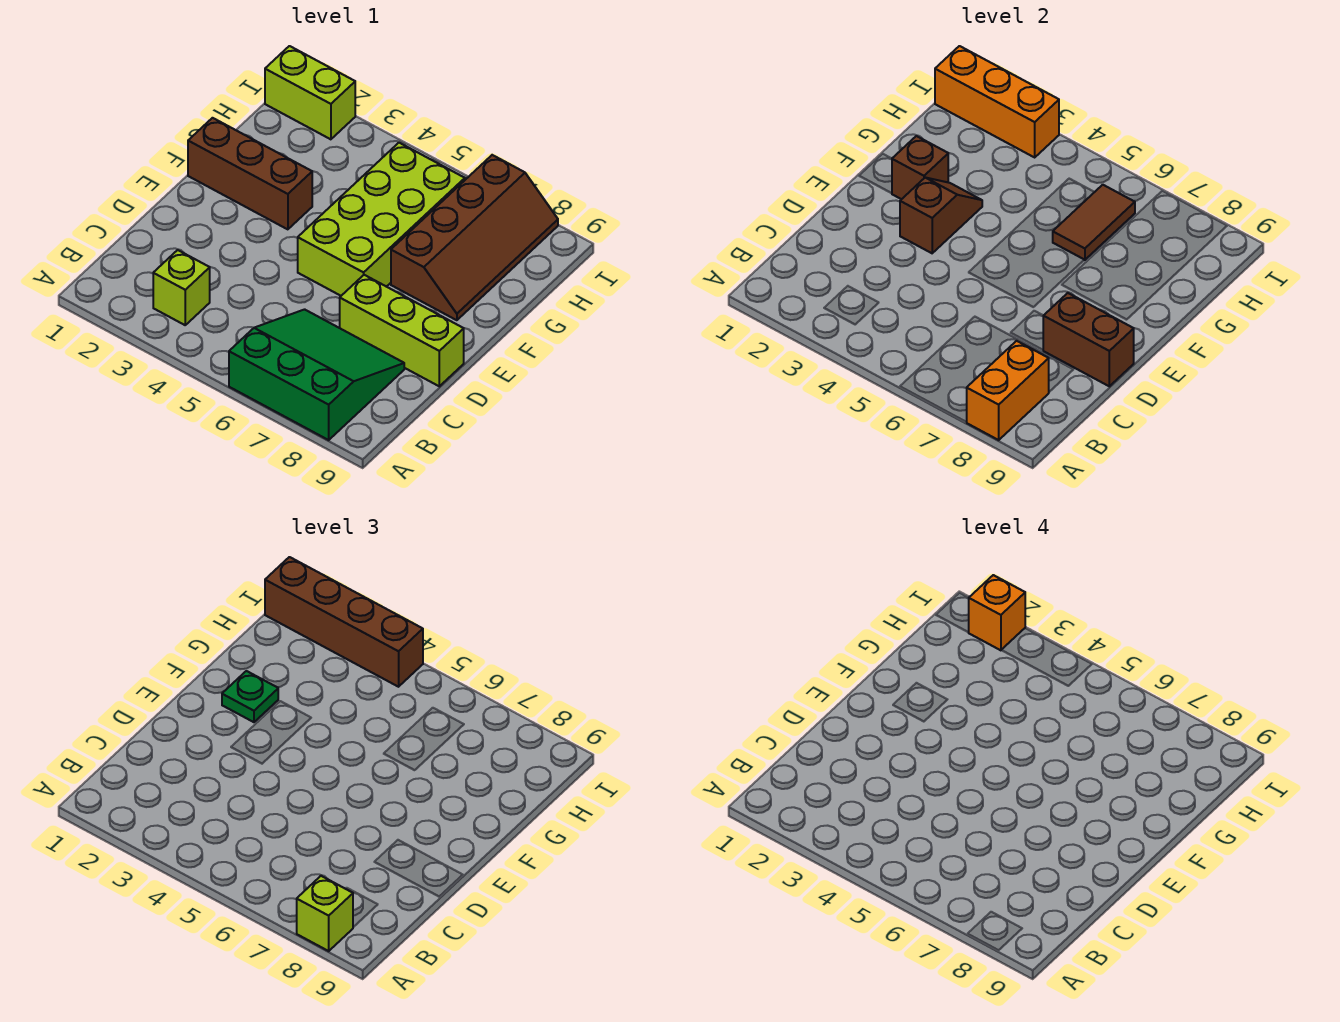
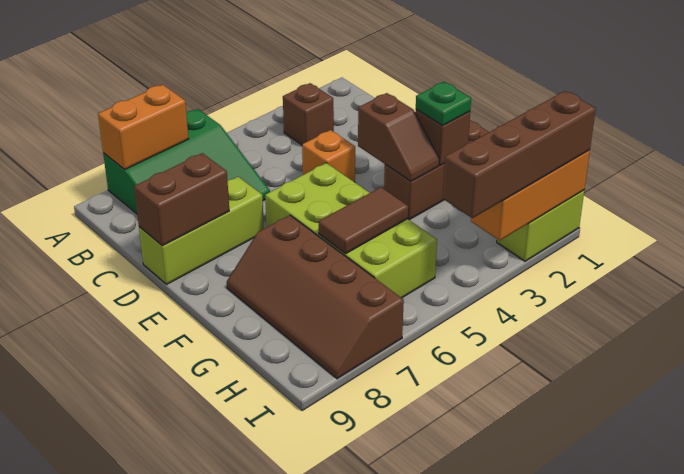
orange brick A8:B8 level 2 -> orange brick A7:A8 level 2
lime brick A8 level 3 -> none
lime brick B3 level 1 -> brown brick B3 level 1
brown tile G6:H6 level 2 -> brown tile G5:G6 level 2
orange brick I2 level 4 -> orange brick D4 level 1

